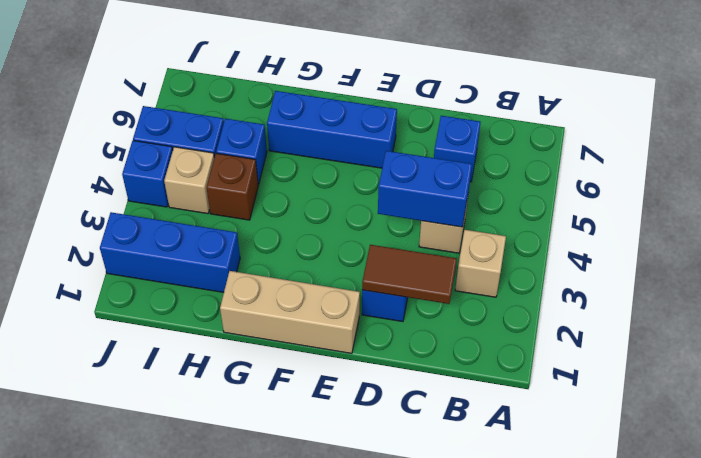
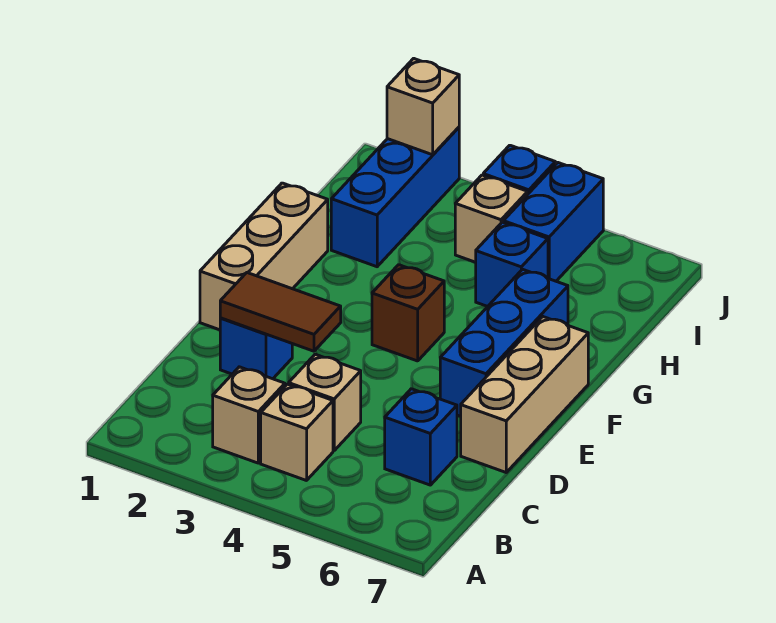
none -> tan brick B4 level 1
brown tile C2:D2 level 2 -> brown tile D2:D3 level 2
blue brick C4:D4 level 2 -> none
none -> tan brick D7:F7 level 1
brown brick H4 level 1 -> brown brick F4 level 1
none -> tan brick J2 level 2

